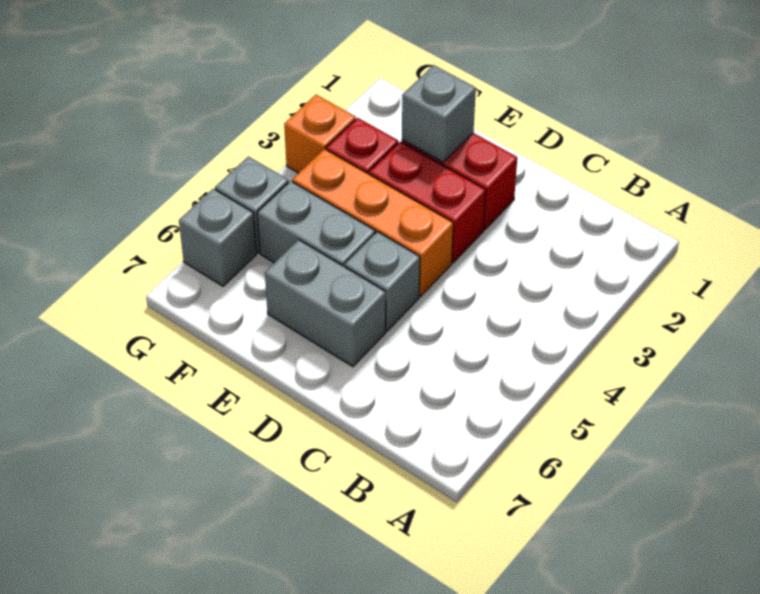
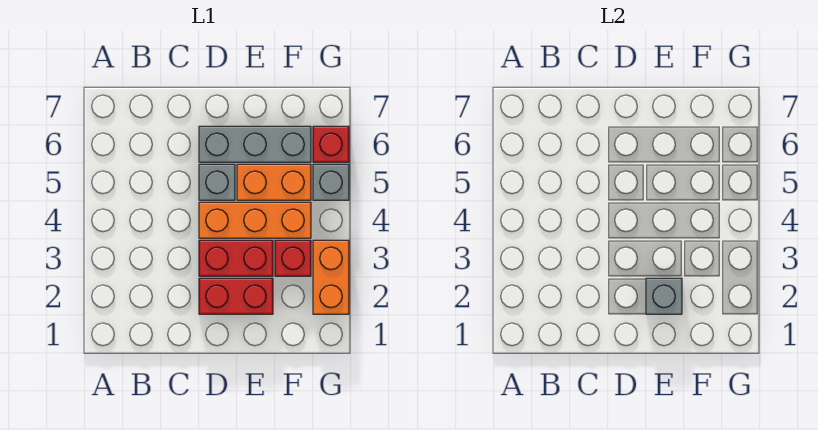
grey brick D6:E6 level 1 -> grey brick D6:F6 level 1
grey brick E5:F5 level 1 -> orange brick E5:F5 level 1
orange brick G3 level 1 -> orange brick G2:G3 level 1
grey brick G6 level 1 -> red brick G6 level 1

